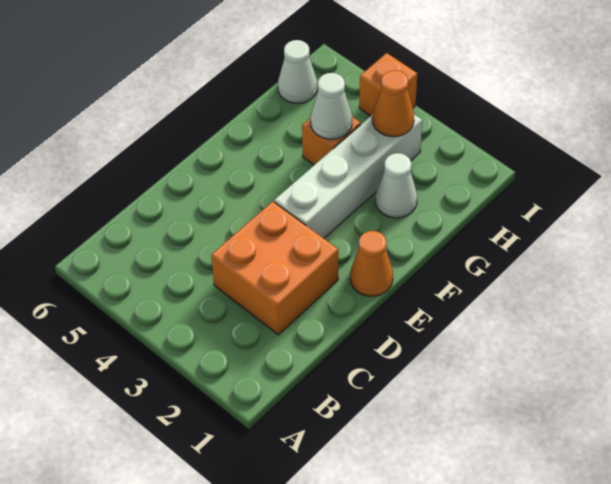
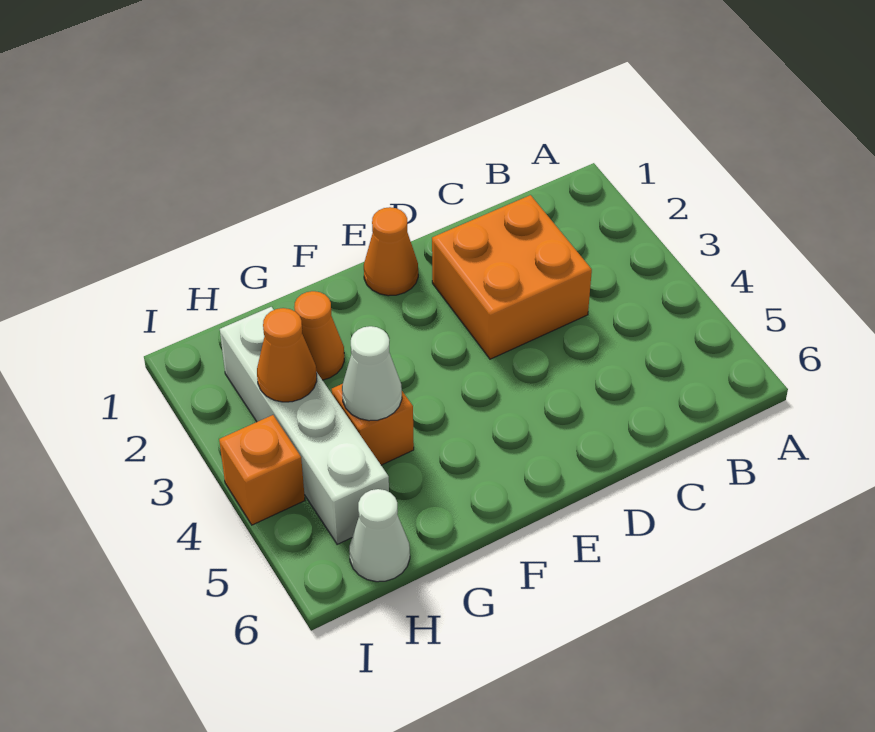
white brick E3:H3 level 1 -> white brick H2:H5 level 1
white cone G2 level 1 -> orange cone G2 level 1

